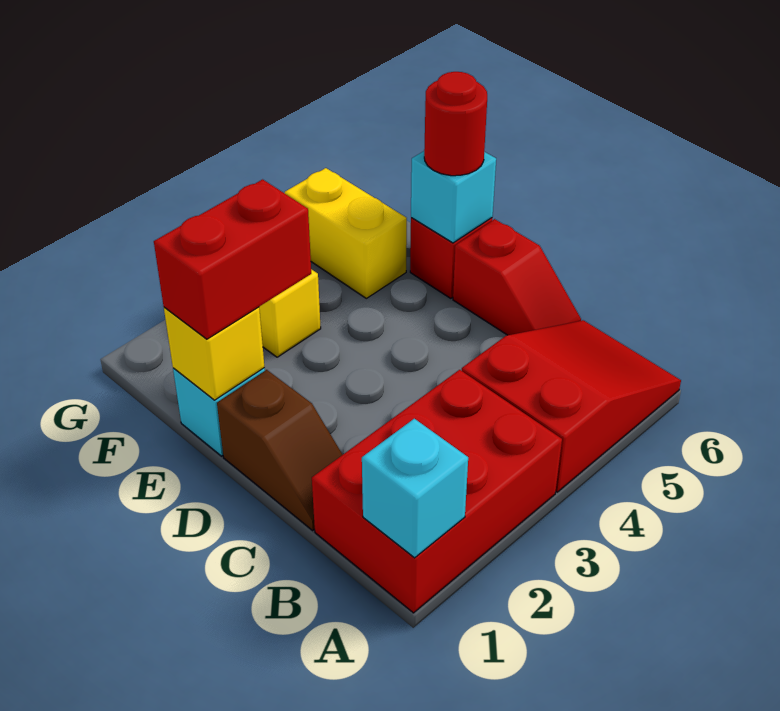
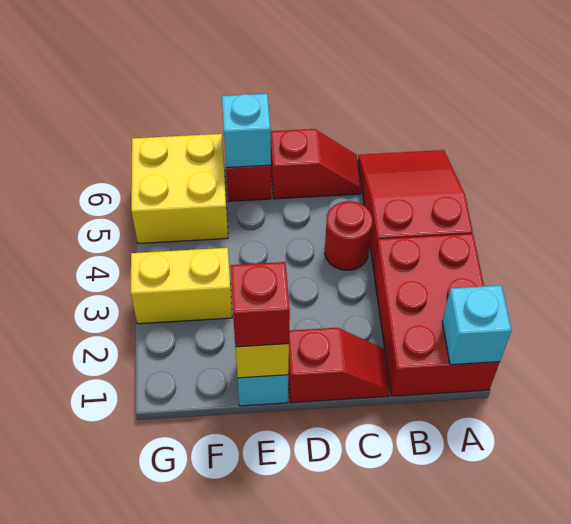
brown slope C1:D1 level 1 top D -> red slope C1:D1 level 1 top D
red brick E1:E2 level 3 -> red brick E1 level 3
red round brick E6 level 3 -> red round brick C4 level 1
yellow brick F5:G5 level 1 -> yellow brick F5:G6 level 1

